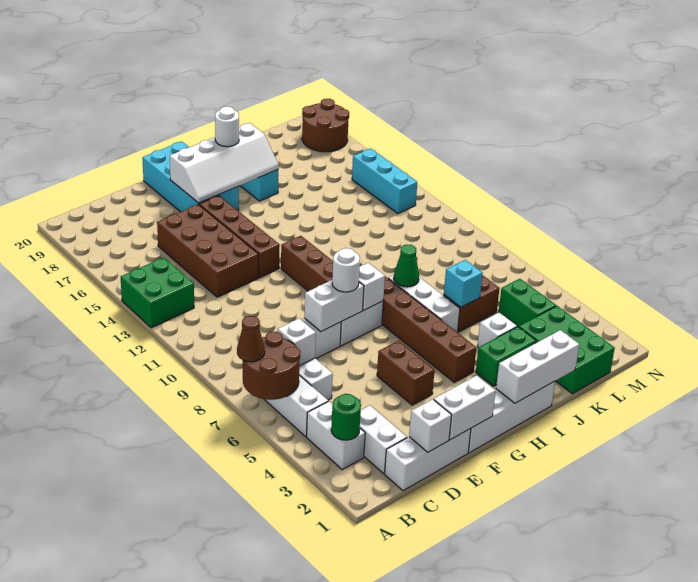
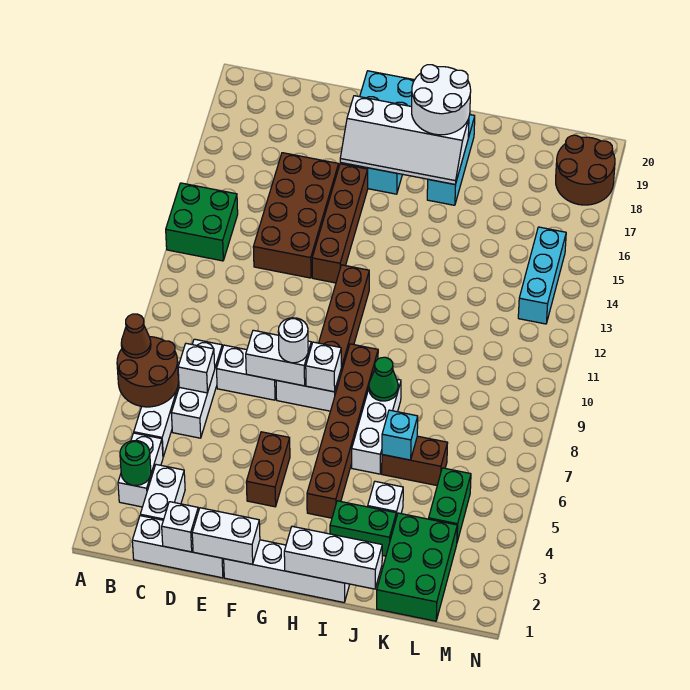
white round brick H18 level 3 -> white round brick H18:I19 level 3

